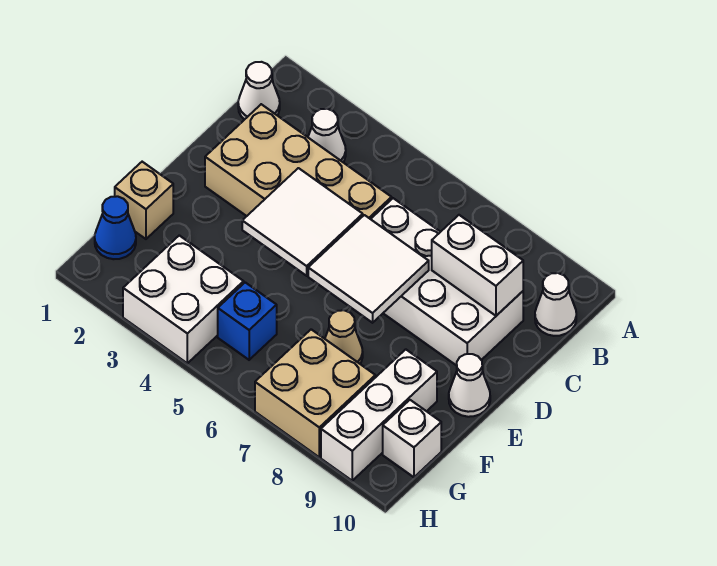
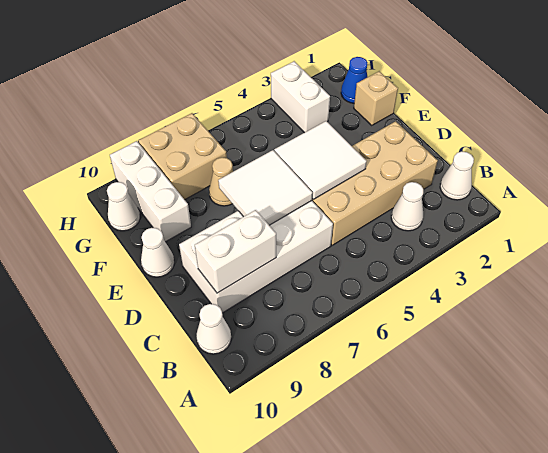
white brick G3:H4 level 1 -> white brick G3:H3 level 1
blue brick G5 level 1 -> none
white brick G10 level 1 -> white cone G10 level 1

